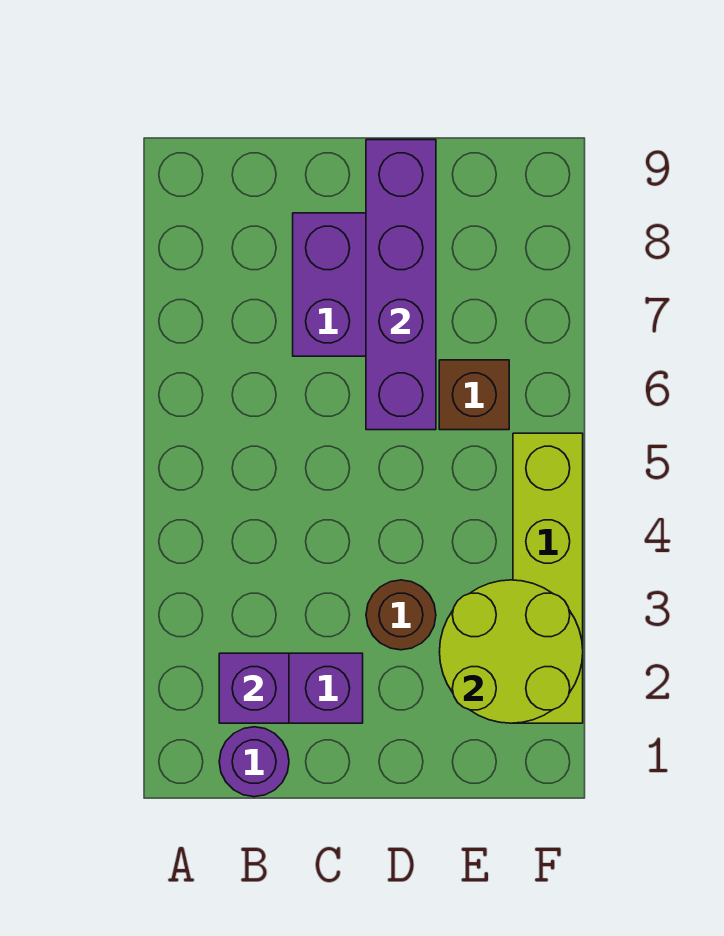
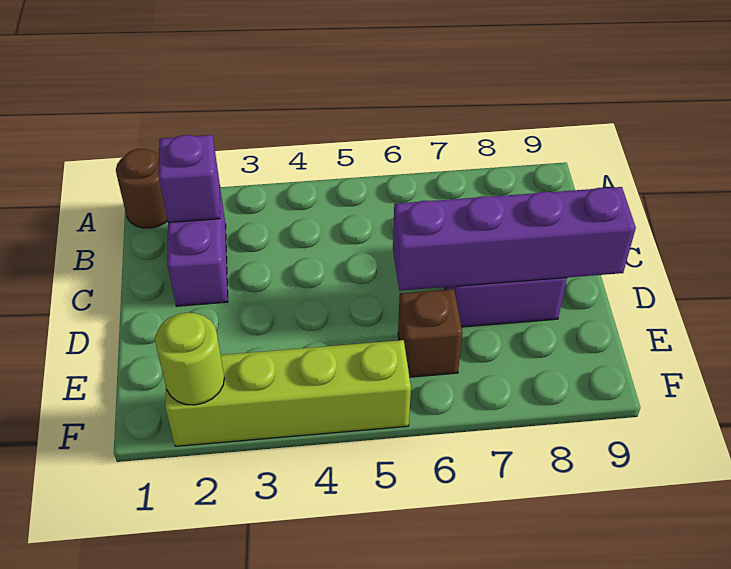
purple round brick B1 level 1 -> none
brown round brick D3 level 1 -> brown round brick A1 level 1
lime round brick E2:F3 level 2 -> lime round brick F2 level 2

